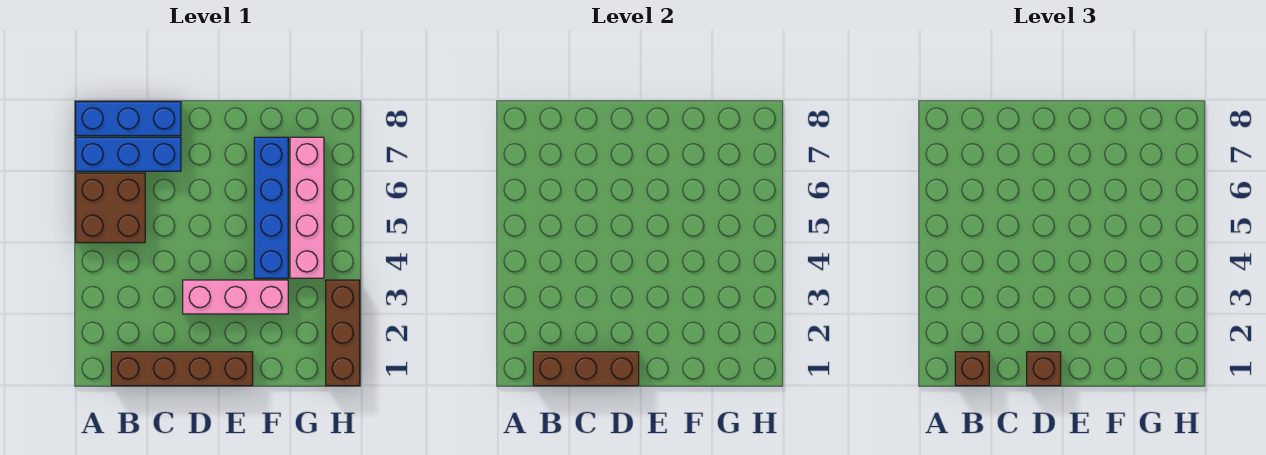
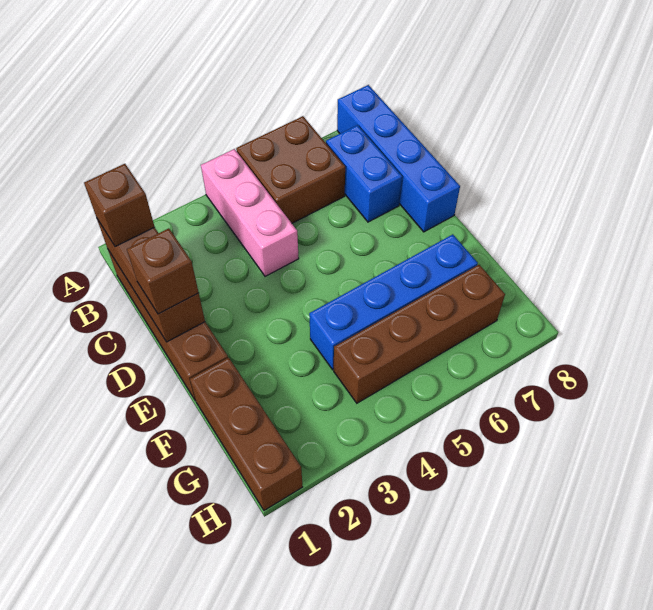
blue brick A7:C7 level 1 -> blue brick B7:C7 level 1
blue brick A8:C8 level 1 -> blue brick A8:D8 level 1
pink brick D3:F3 level 1 -> pink brick A4:C4 level 1
pink brick G4:G7 level 1 -> brown brick G4:G7 level 1
brown brick H1:H3 level 1 -> brown brick F1:H1 level 1

